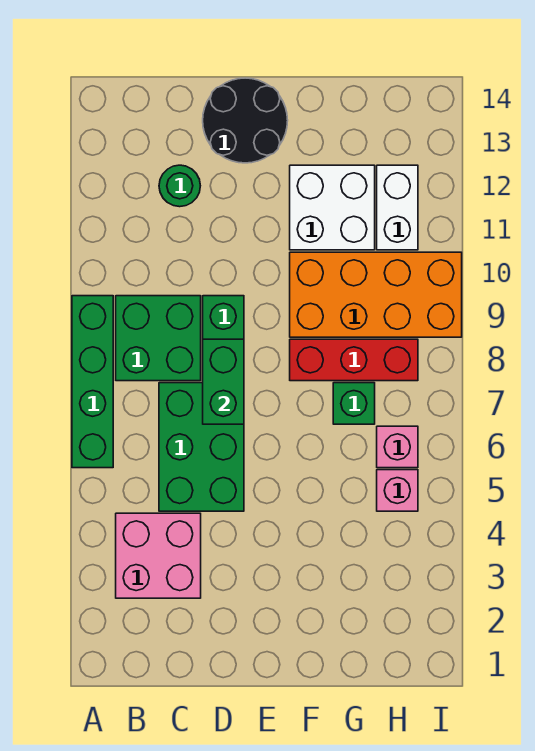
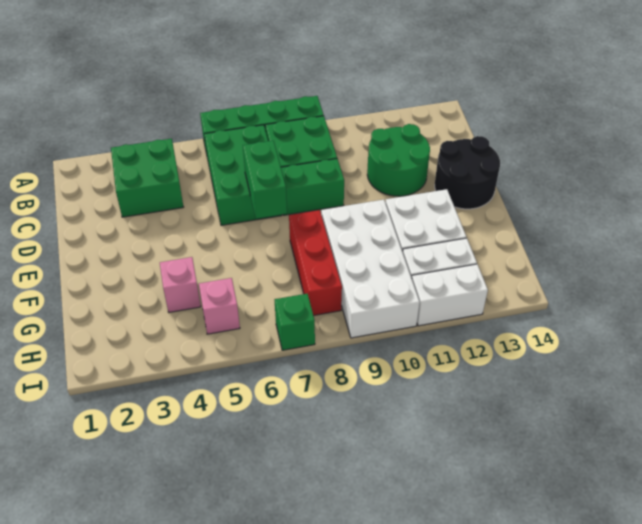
pink brick B3:C4 level 1 -> green brick B3:C4 level 1
green brick C5:D7 level 1 -> green brick B6:D7 level 1
green round brick C12 level 1 -> green round brick C11:D12 level 1
green brick D7:D8 level 2 -> green brick D7:E7 level 2
orange brick F9:I10 level 1 -> white brick F9:I10 level 1
green brick G7 level 1 -> green brick I7 level 1
pink brick H6 level 1 -> pink brick G4 level 1
none -> white brick I11:I12 level 1

